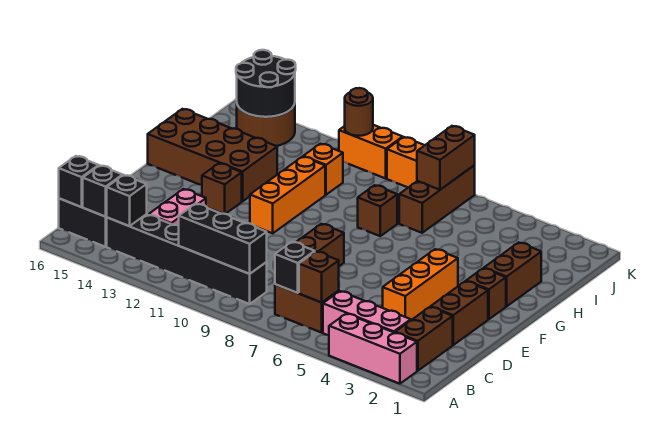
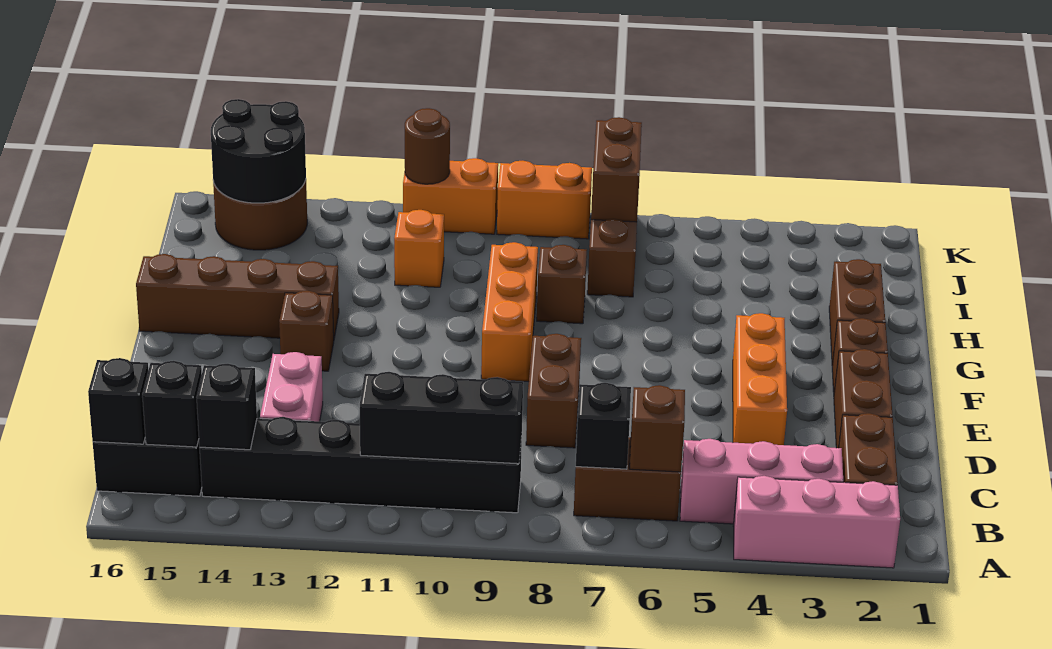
orange brick F11:H11 level 1 -> orange brick F9:H9 level 1
brown brick G13:H16 level 1 -> brown brick G13:G16 level 1

